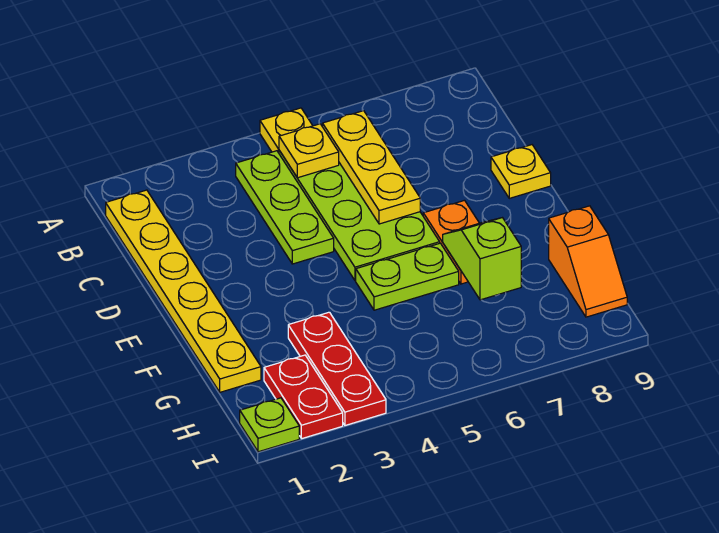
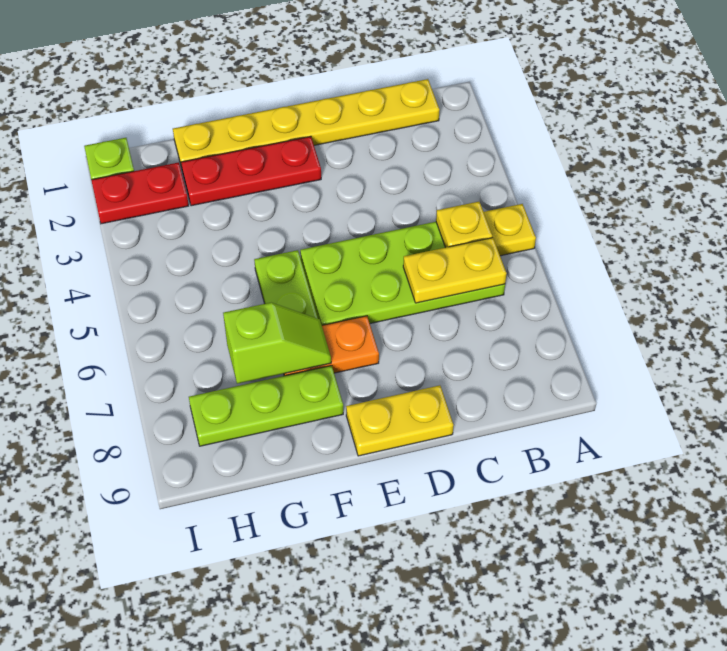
lime plate B4:D4 level 1 -> lime plate F8:H8 level 1
yellow plate B6:D6 level 2 -> yellow plate B6:C6 level 2
yellow plate D9 level 1 -> yellow plate D9:E9 level 1
red plate G3:I3 level 1 -> red plate E2:G2 level 1
orange slope G9:H9 level 1 top G -> none

